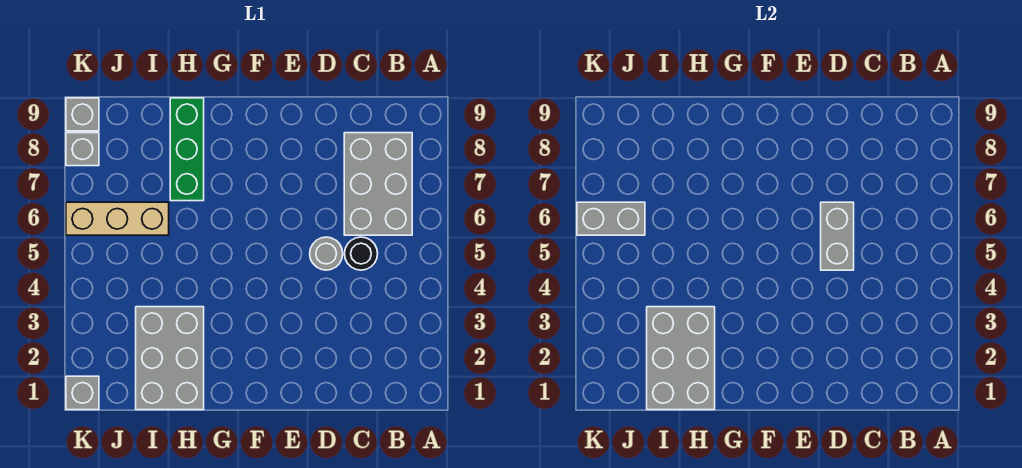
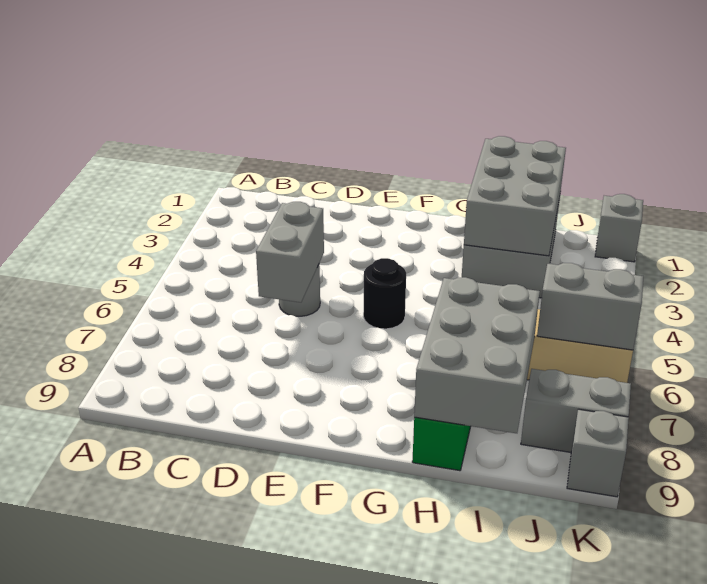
grey brick B6:C8 level 1 -> grey brick H7:I9 level 2
black round brick C5 level 1 -> black round brick F5 level 1
grey brick K8 level 1 -> grey brick J8:K8 level 1

